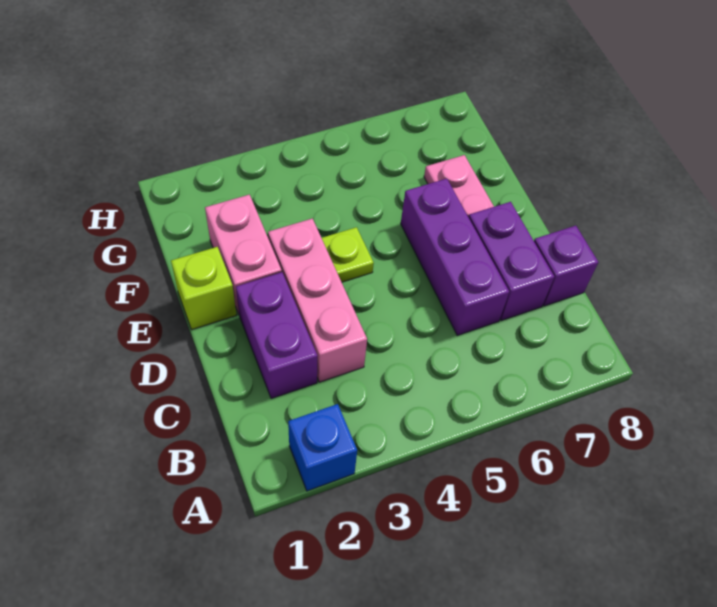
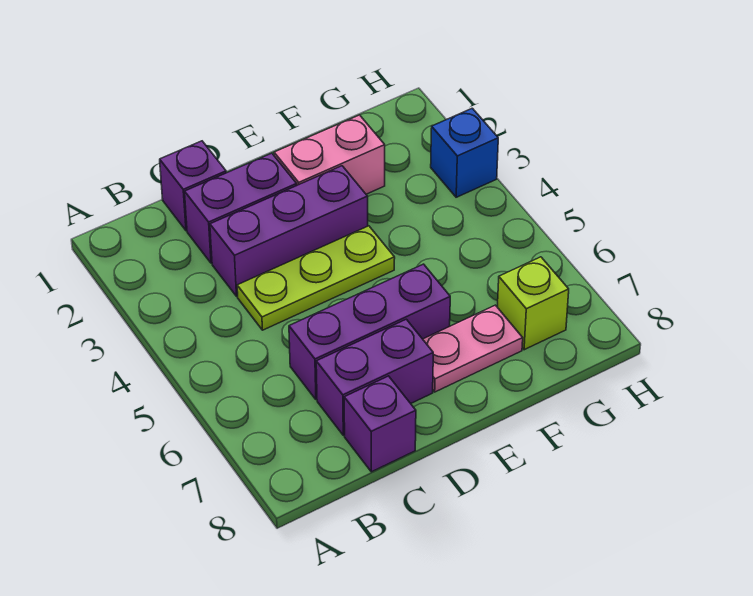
blue brick A2 level 1 -> blue brick H3 level 1
none -> purple brick C1 level 1
pink brick C3:E3 level 1 -> purple brick C3:E3 level 1
lime brick E1 level 1 -> lime brick G7 level 1
lime plate E4 level 1 -> lime plate C4:E4 level 1

